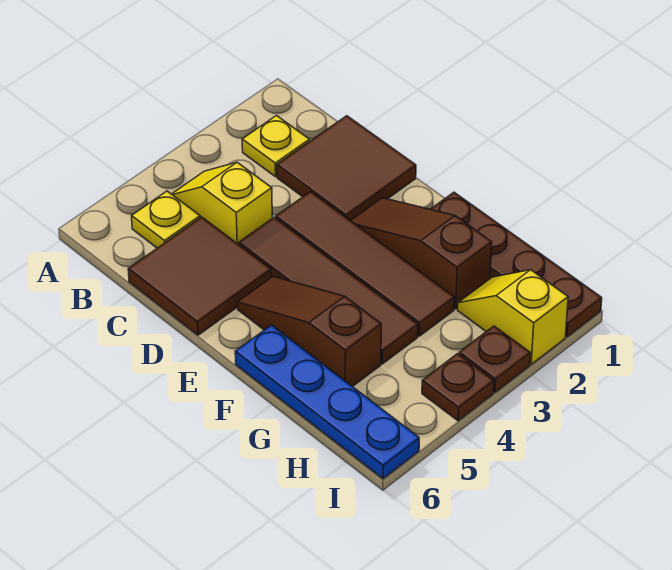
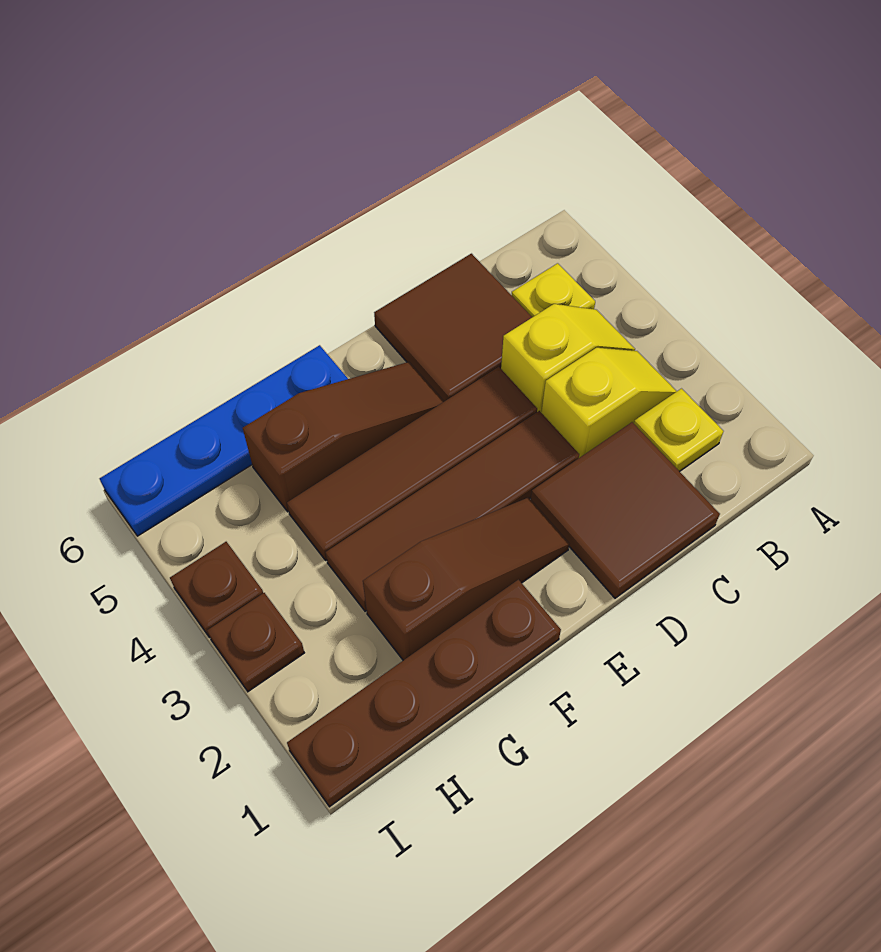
yellow slope H2:I2 level 1 top I -> yellow slope B3:C3 level 1 top C

